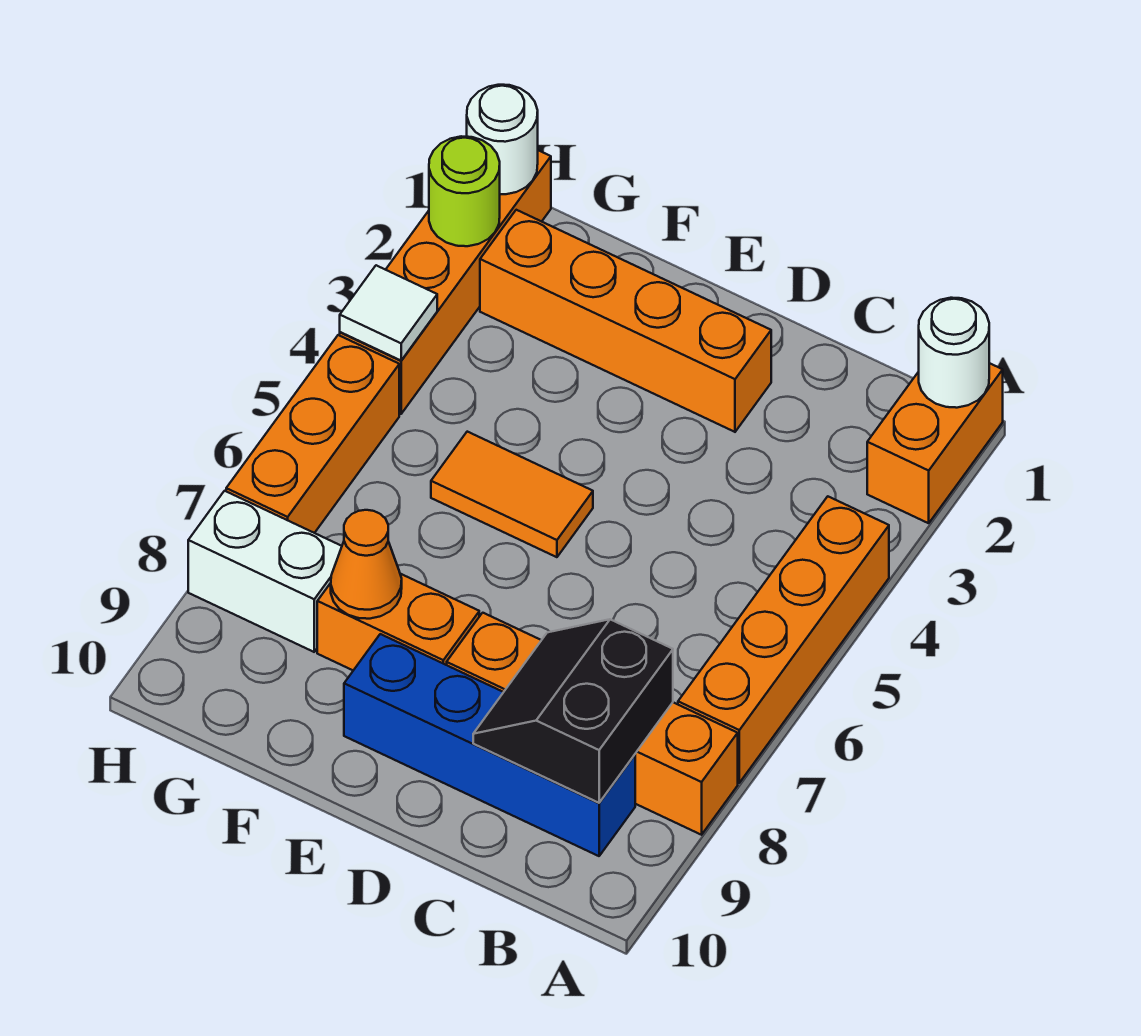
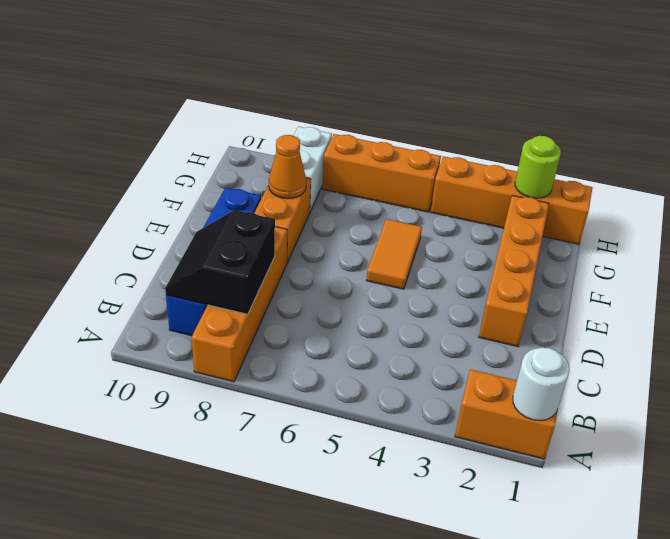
orange brick A4:A7 level 1 -> none
black slope B8:C9 level 2 top B -> black slope B8:C9 level 2 top 8
white round brick H1 level 2 -> none
white tile H4 level 2 -> none

